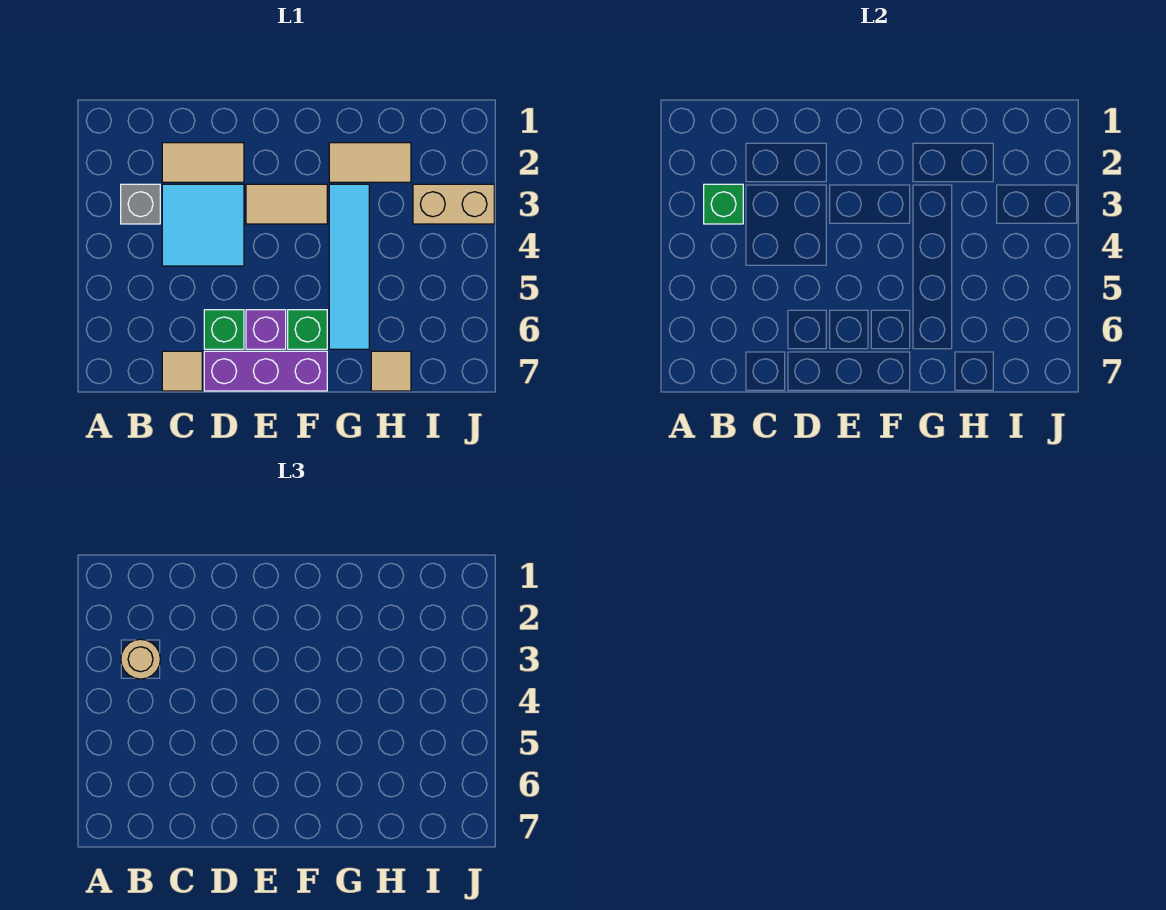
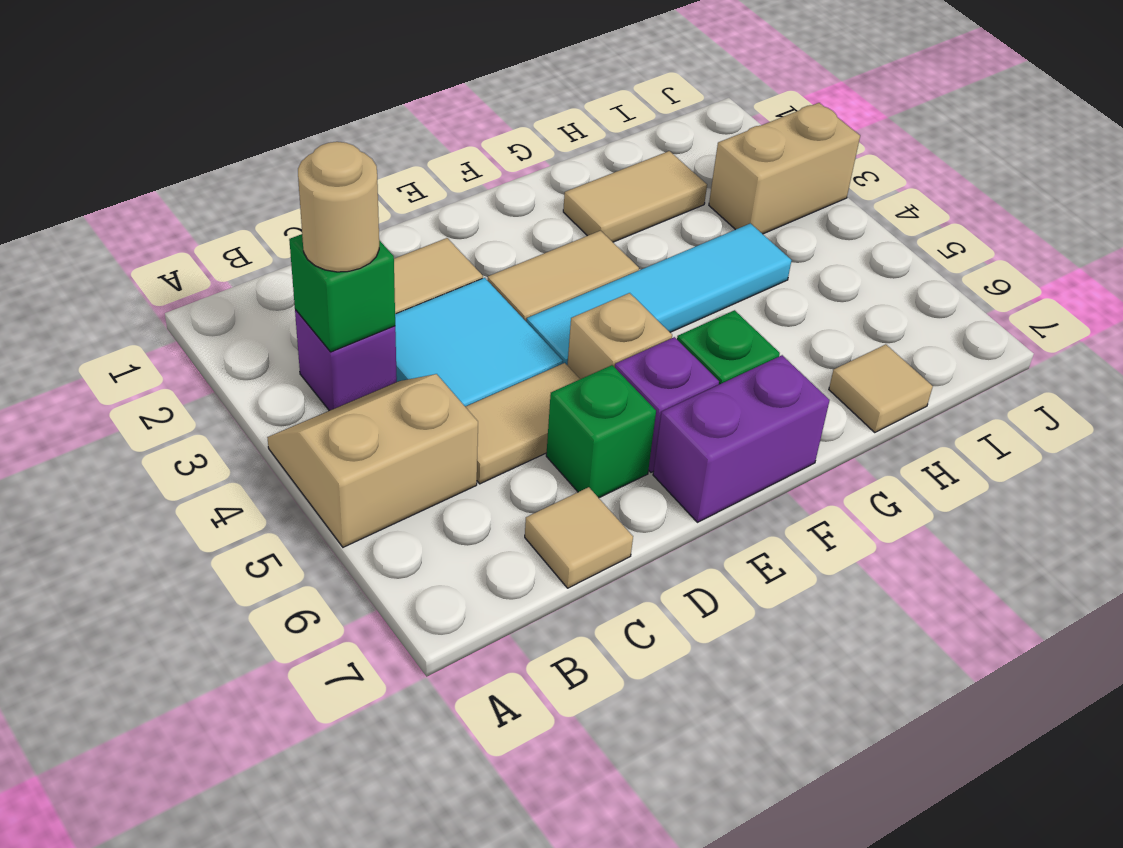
none -> tan slope A4:B5 level 1 top 5
grey brick B3 level 1 -> purple brick B3 level 1
none -> tan tile C5:D5 level 1
purple brick D7:F7 level 1 -> purple brick E7:F7 level 1
none -> tan brick E5 level 1
cyan tile G3:G6 level 1 -> cyan tile E4:H4 level 1

